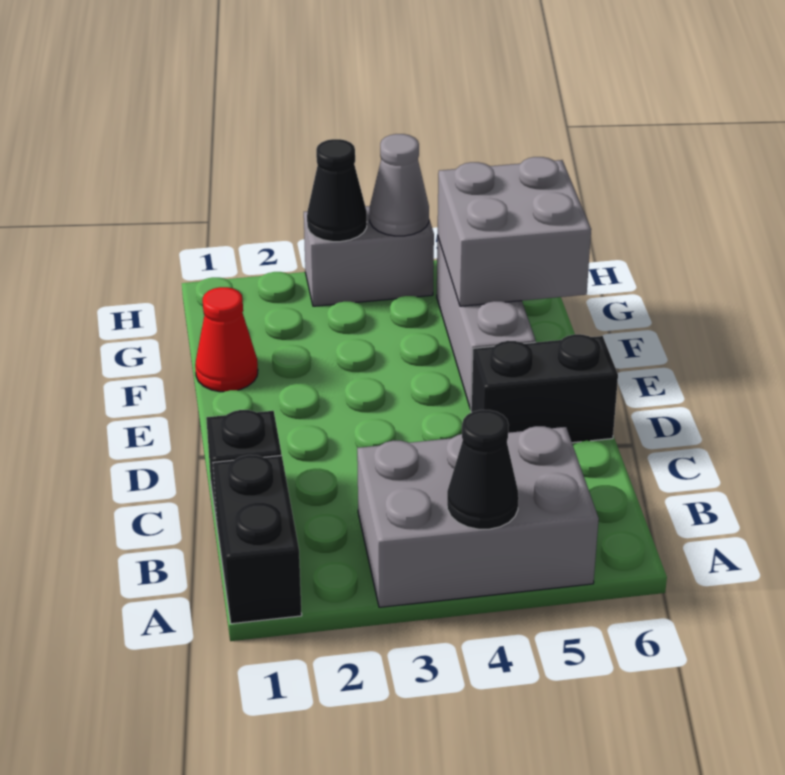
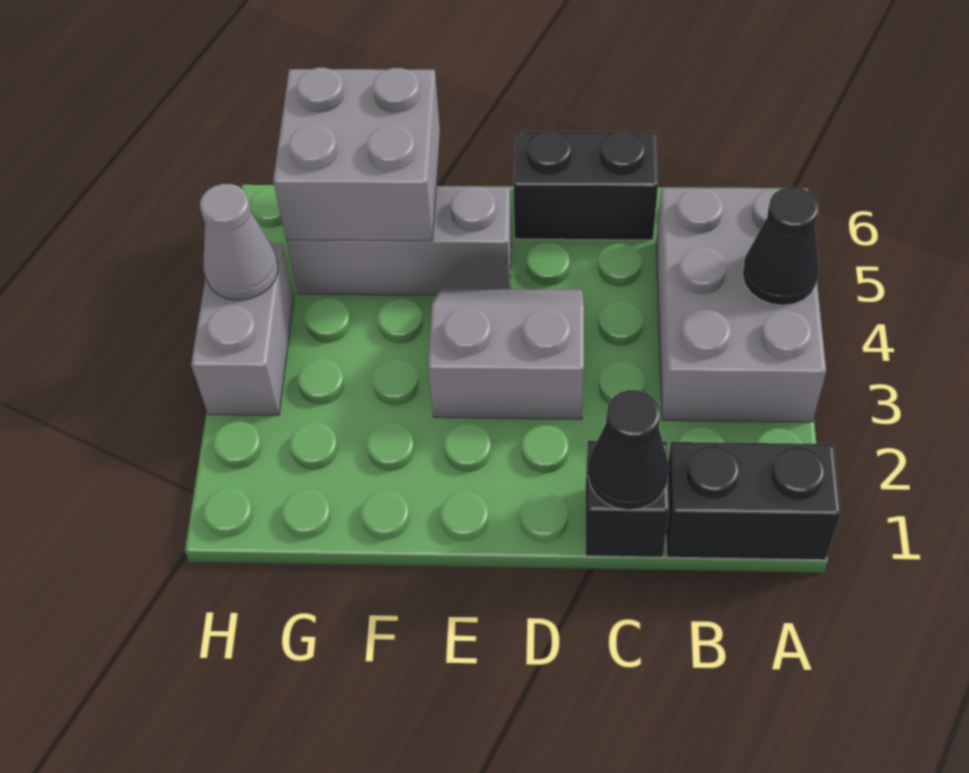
none -> grey slope D3:E4 level 1 top 3
black brick D5:D6 level 1 -> black brick C6:D6 level 1
red cone F1 level 1 -> none
black cone H3 level 2 -> black cone C1 level 2

